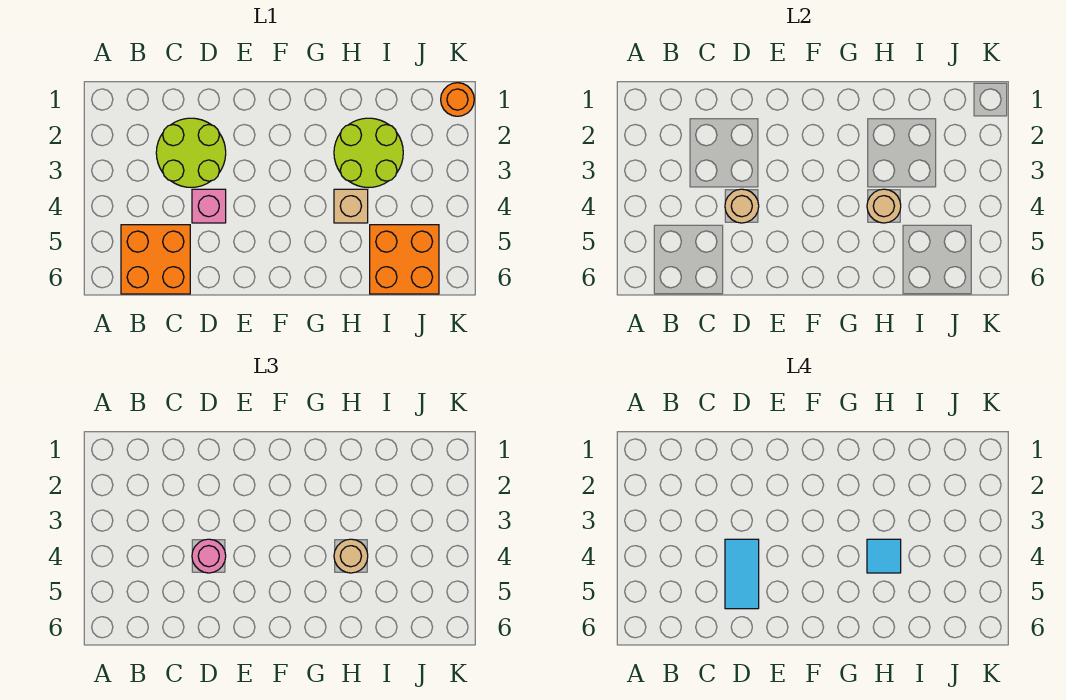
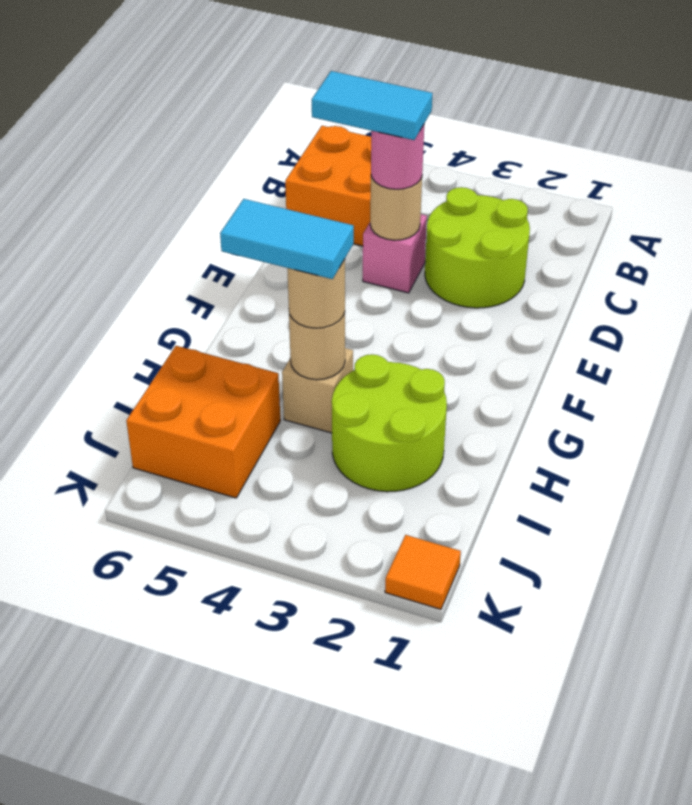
cyan tile H4 level 4 -> cyan tile H4:H5 level 4
orange round brick K1 level 1 -> orange tile K1 level 1

